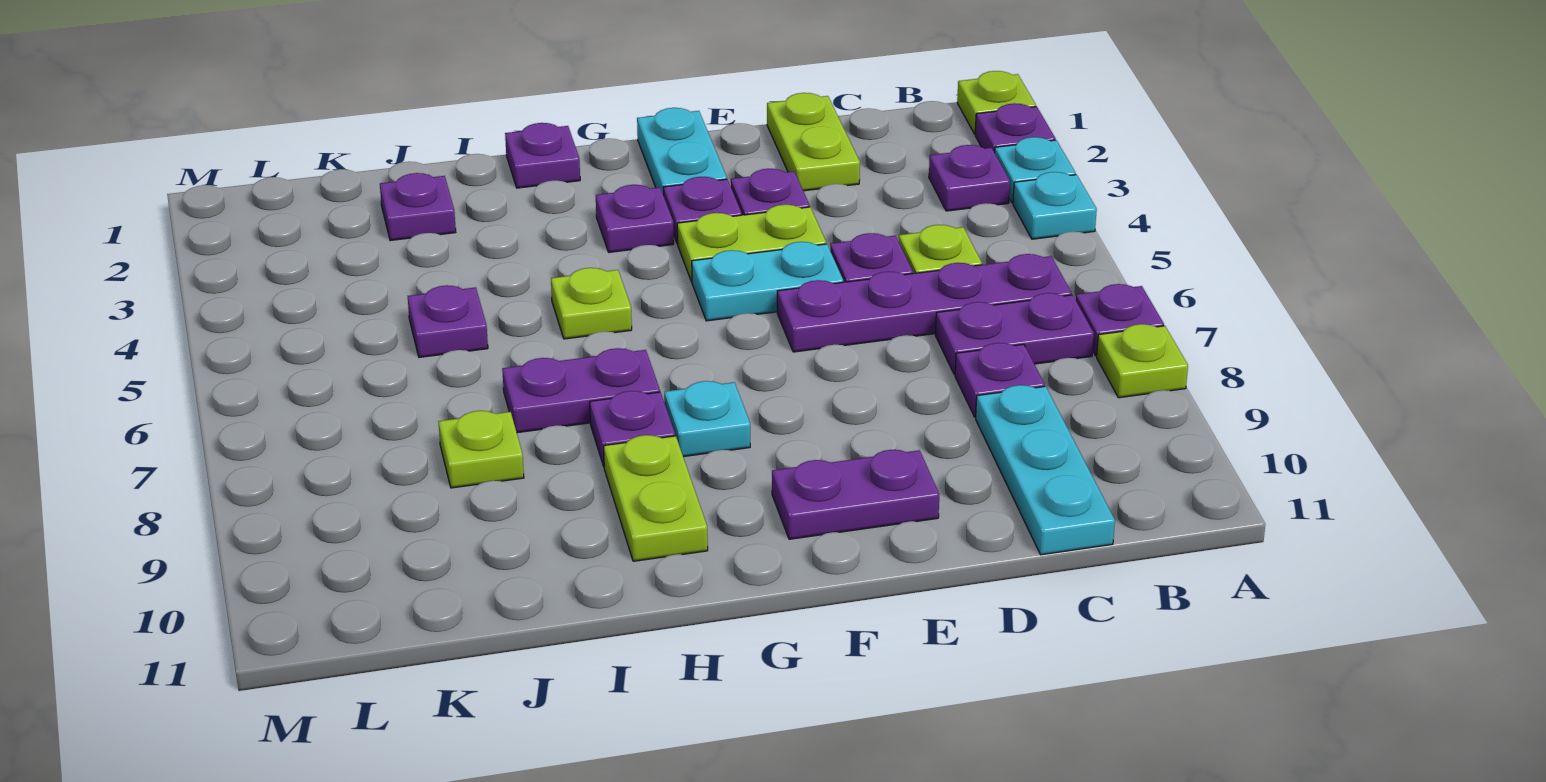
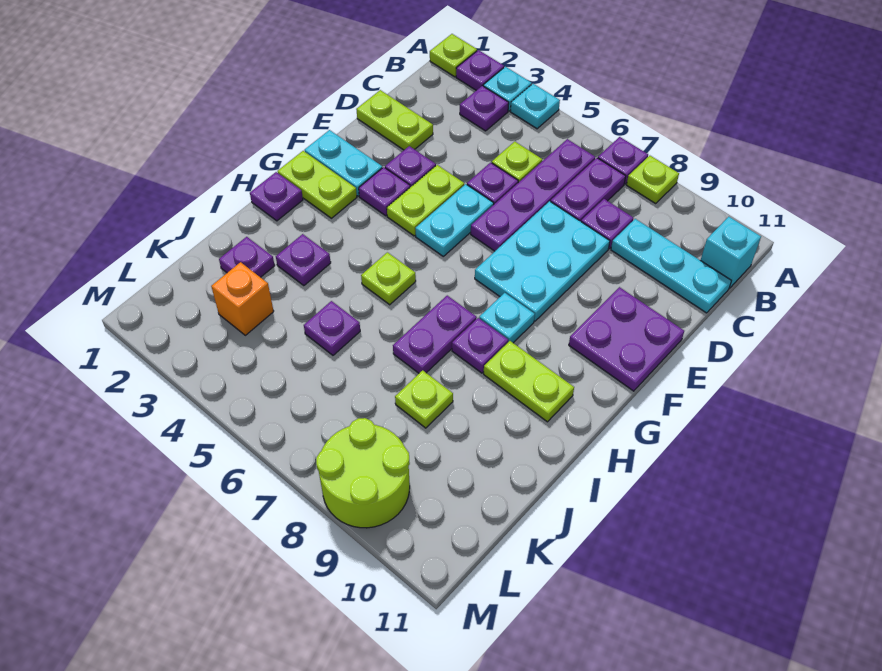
none -> cyan brick B11 level 1
none -> cyan plate D7:F8 level 1
purple plate E10:F10 level 1 -> purple plate E10:F11 level 1
none -> lime plate G1:G2 level 1
purple plate G3 level 1 -> purple plate I3 level 1
none -> orange brick K3 level 1
none -> lime round brick L8:M9 level 1

